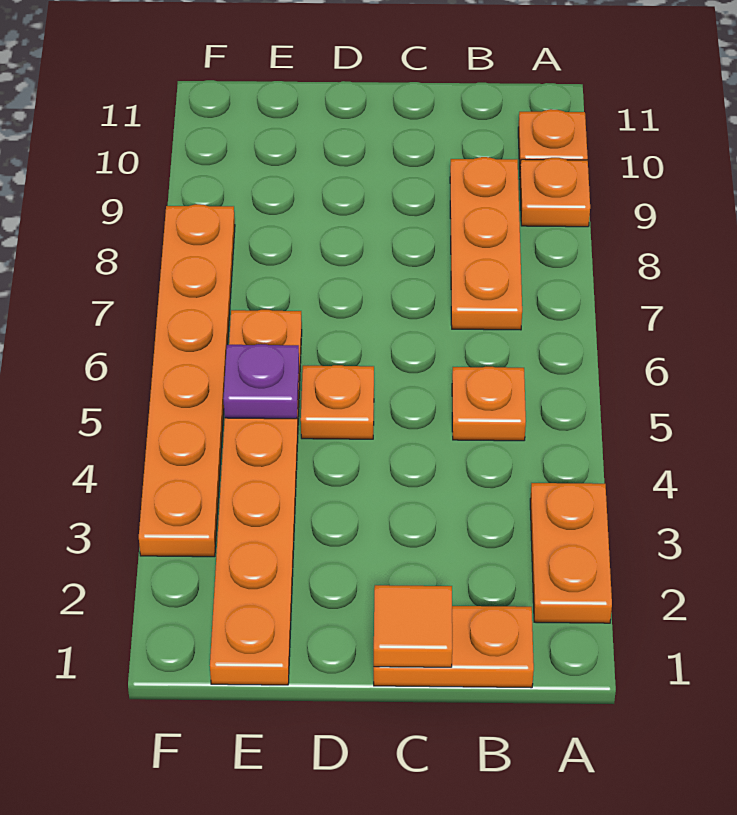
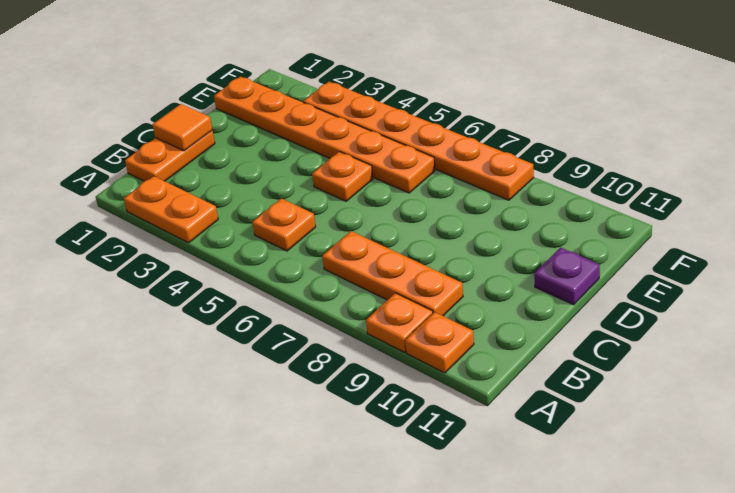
purple plate E5 level 2 -> purple plate D11 level 1

